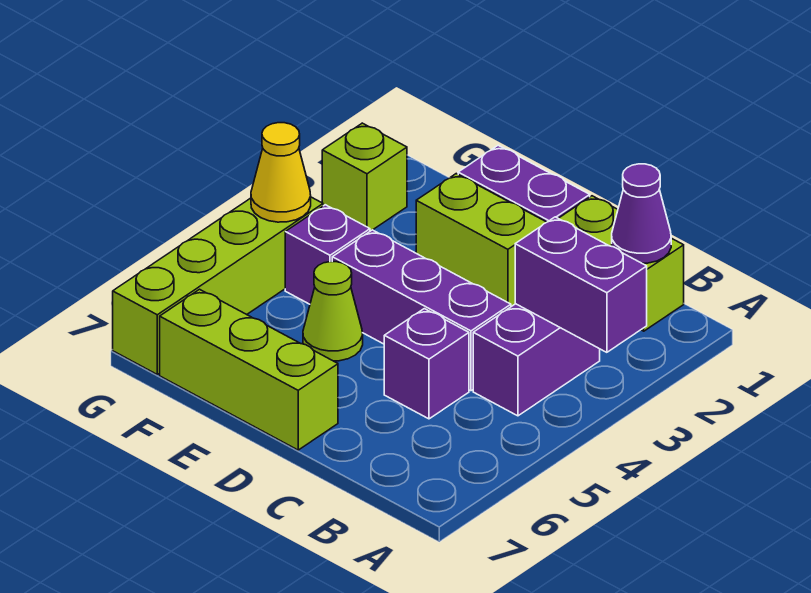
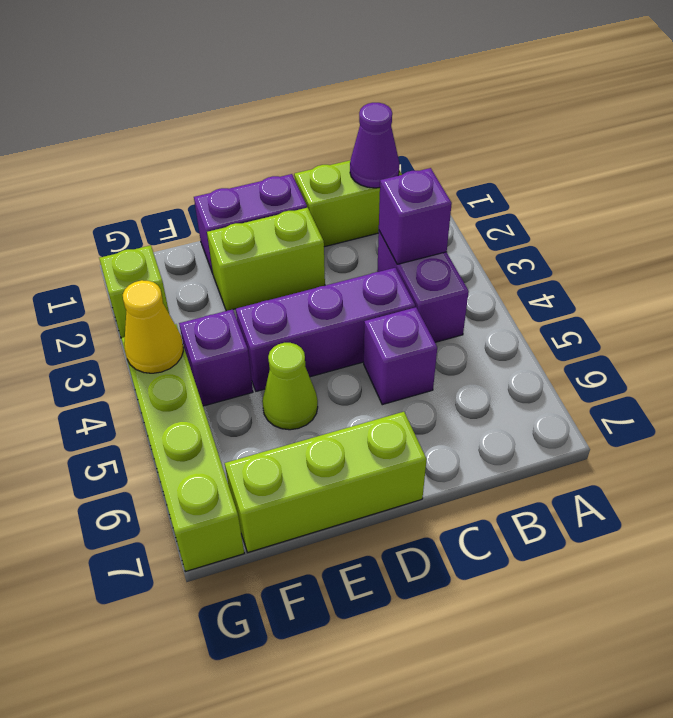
purple brick A3:B3 level 2 -> purple brick B3 level 2

